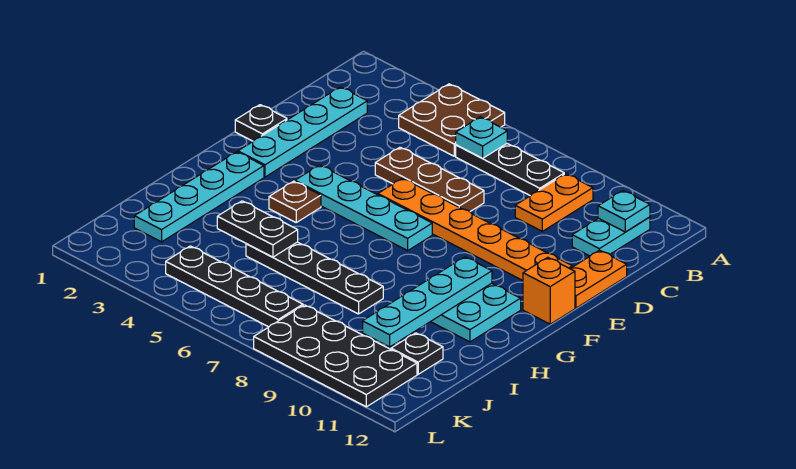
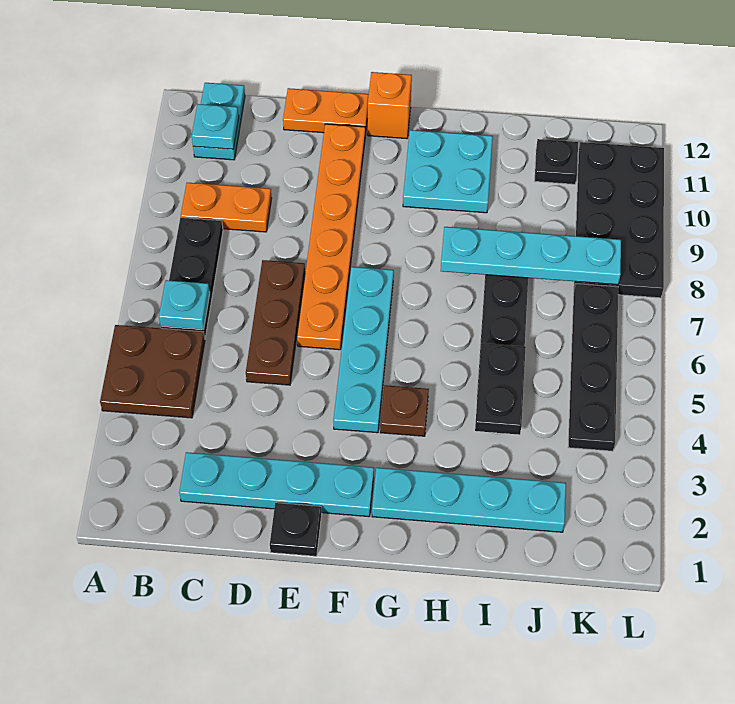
cyan plate B11:C11 level 1 -> cyan plate B11:B12 level 1
cyan plate G10:J10 level 2 -> cyan plate H8:K8 level 2

